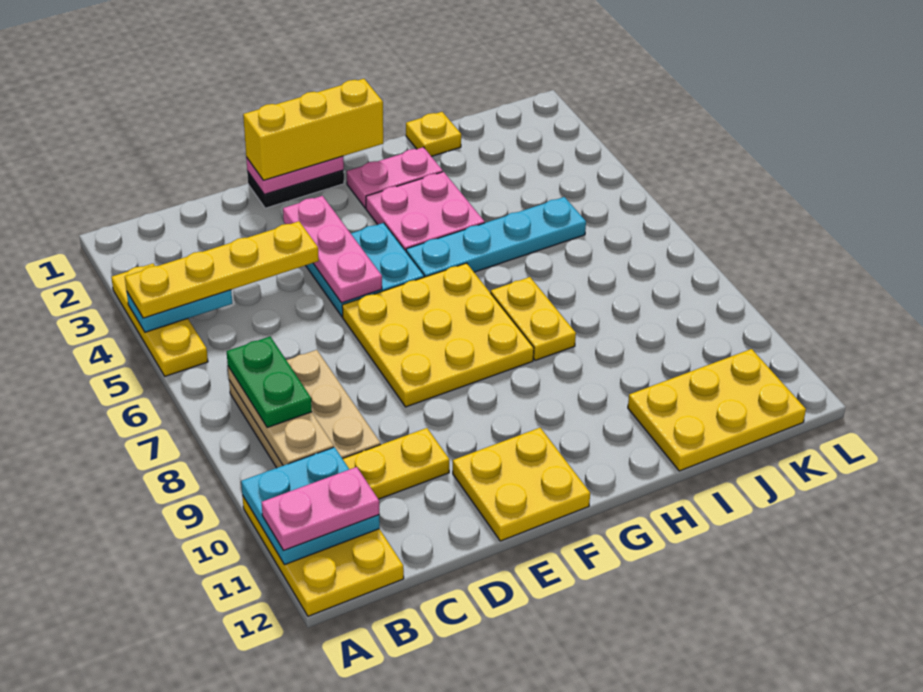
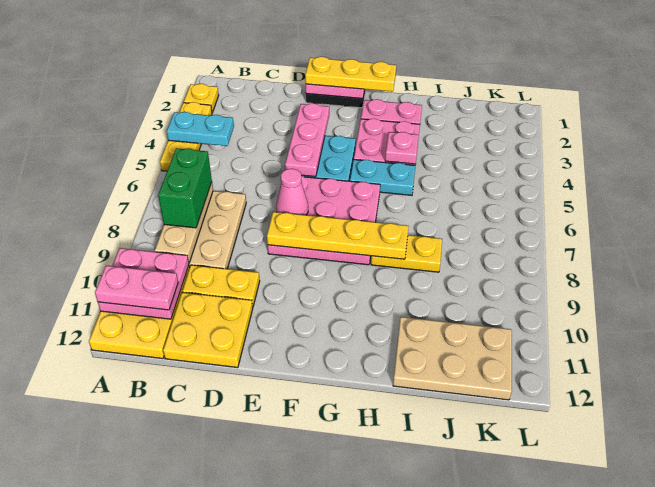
yellow plate A4:D4 level 3 -> yellow plate E8:H8 level 2
cyan plate A10:B11 level 2 -> pink plate A10:B11 level 2
green plate B7:B8 level 3 -> green brick B7:B8 level 3
yellow brick E1:G1 level 3 -> yellow plate E1:G1 level 3
yellow plate E6:G8 level 1 -> pink plate E6:G8 level 1
none -> pink cone E7 level 2
yellow plate E11:F12 level 1 -> yellow plate C11:D12 level 1
cyan plate G5:J5 level 1 -> cyan plate G5:H5 level 1
none -> pink plate H4 level 2
yellow plate H7:H8 level 1 -> yellow plate H8:I8 level 1
yellow plate I1 level 1 -> yellow plate A2 level 1
yellow plate I11:K12 level 1 -> tan plate I11:K12 level 1

